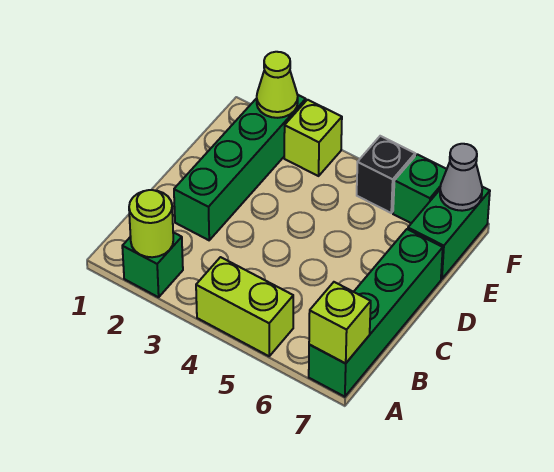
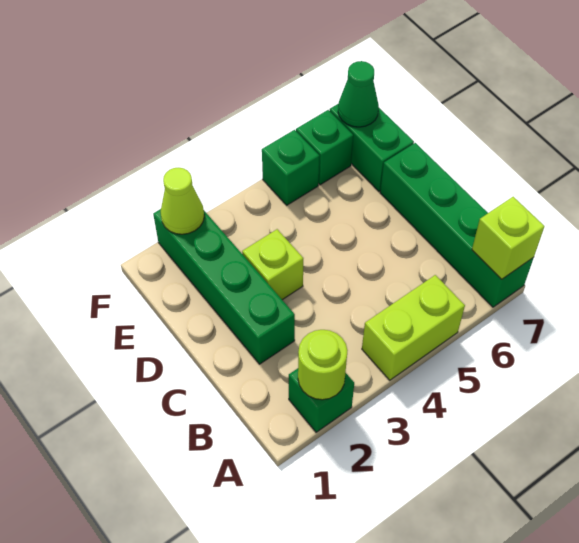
lime brick F3 level 1 -> lime brick D3 level 1
black brick F5 level 1 -> green brick F5 level 1
grey cone F7 level 2 -> green cone F7 level 2

